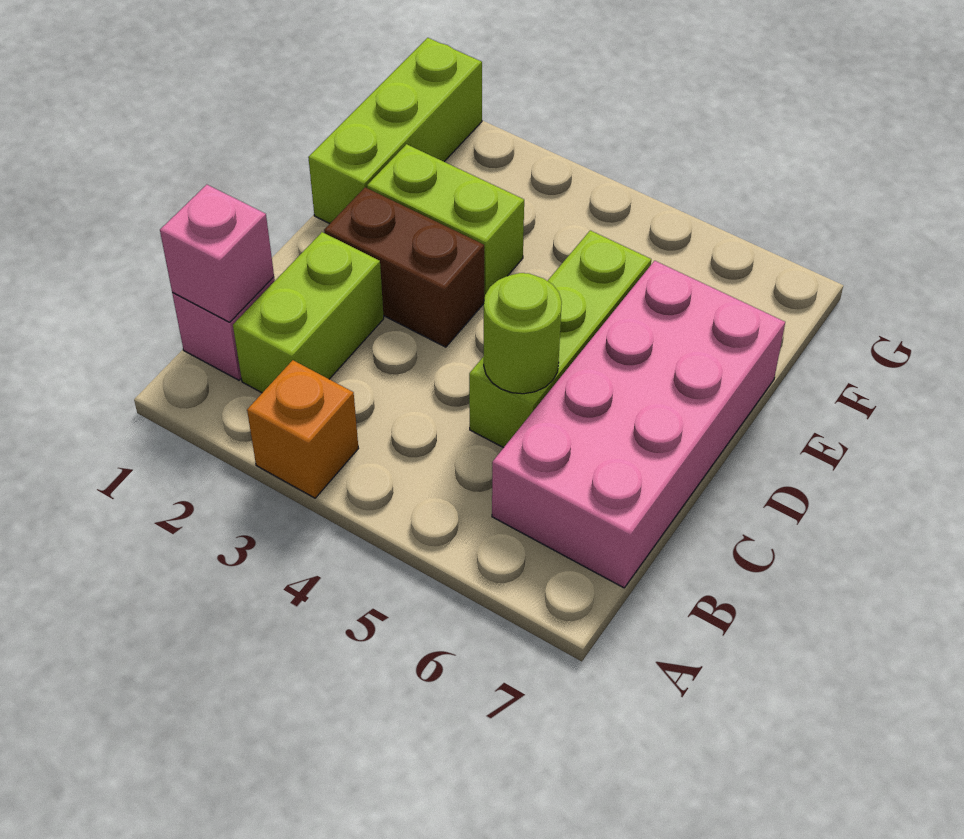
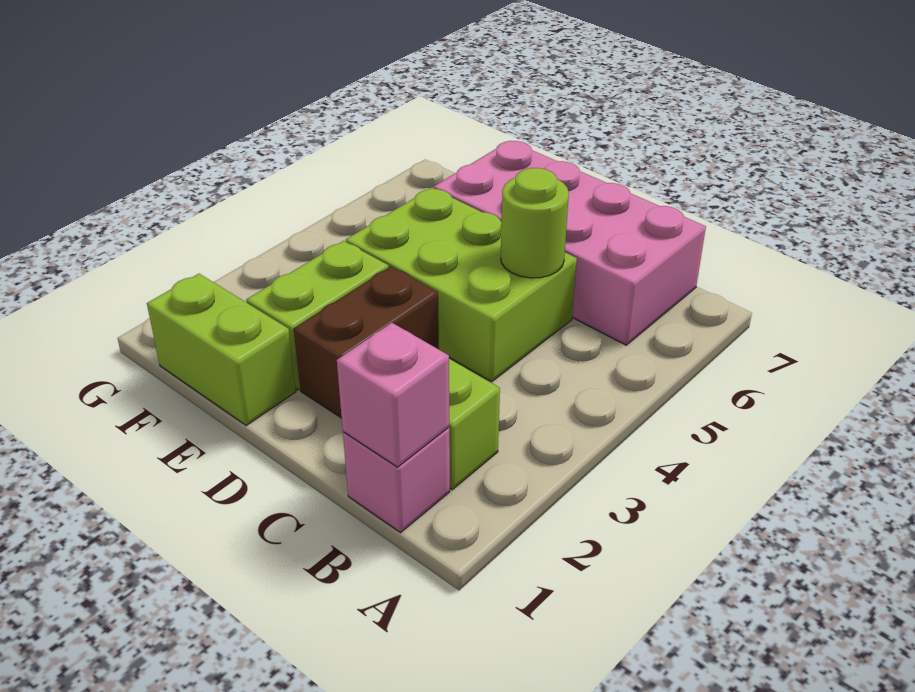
orange brick A3 level 1 -> none
lime brick C5:E5 level 1 -> lime brick C4:E5 level 1
lime brick E1:G1 level 1 -> lime brick E1:F1 level 1

